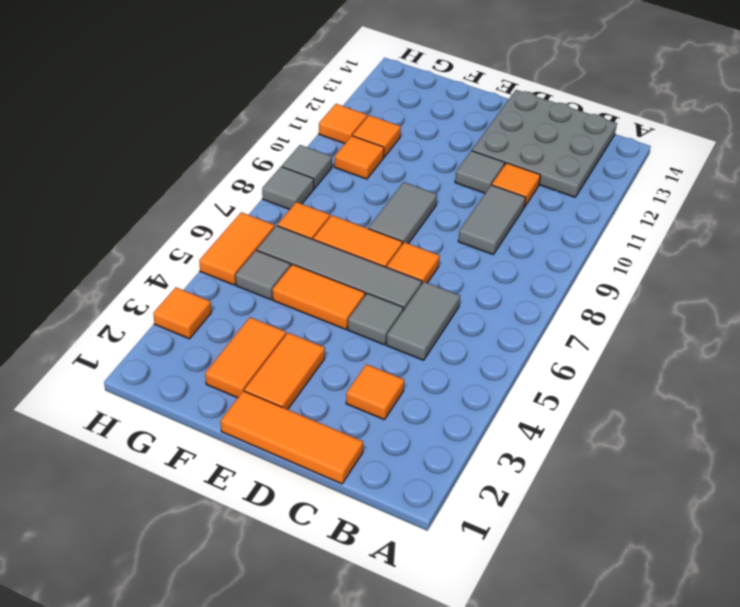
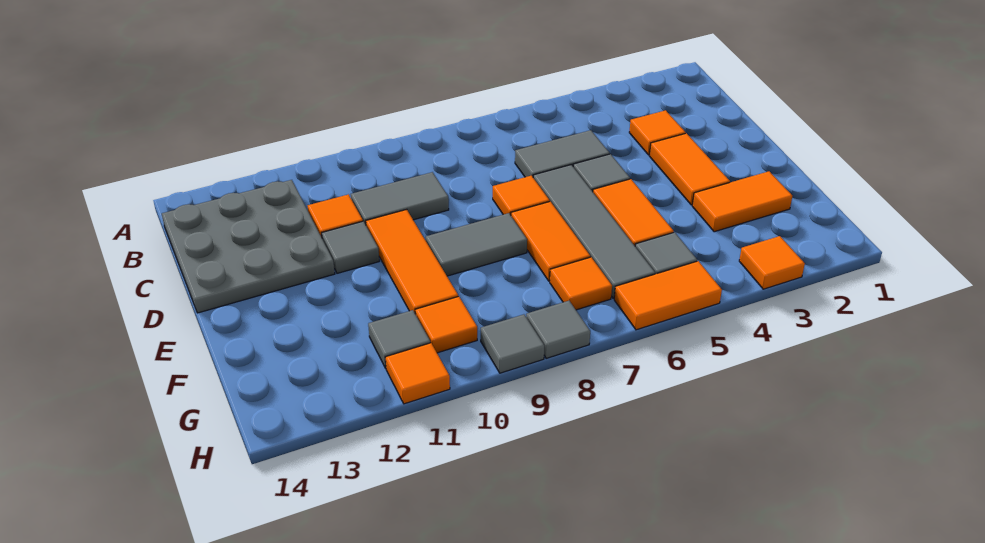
orange tile C1:E1 level 1 -> orange tile D10:F10 level 1
orange tile E2:E3 level 1 -> orange tile D3:E3 level 1
orange tile G11 level 1 -> grey tile G11 level 1

